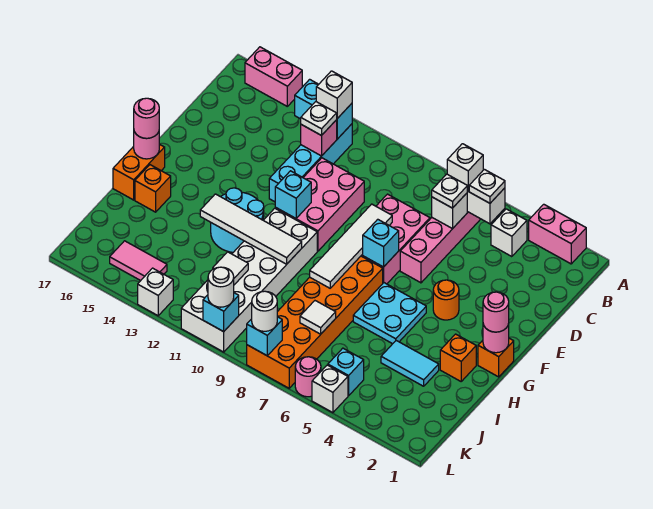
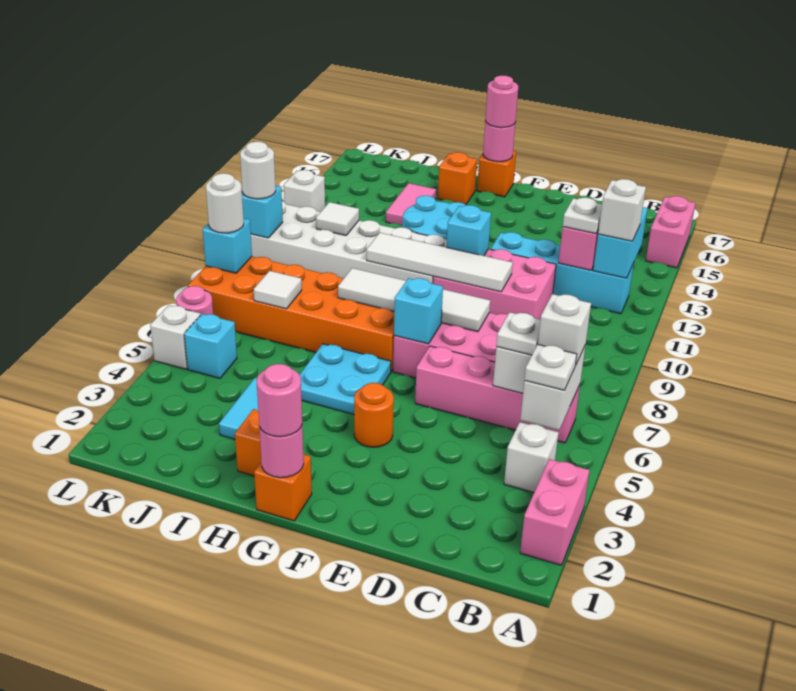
orange brick G17:H17 level 1 -> orange brick G17 level 1
white tile H10:H13 level 2 -> white tile E10:H10 level 2
pink tile K14:K15 level 1 -> pink tile I14:I15 level 1

